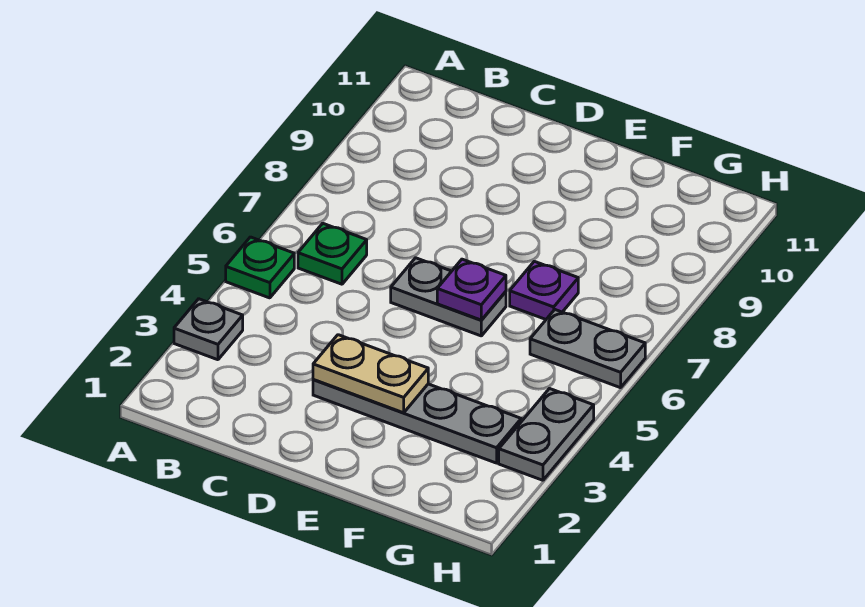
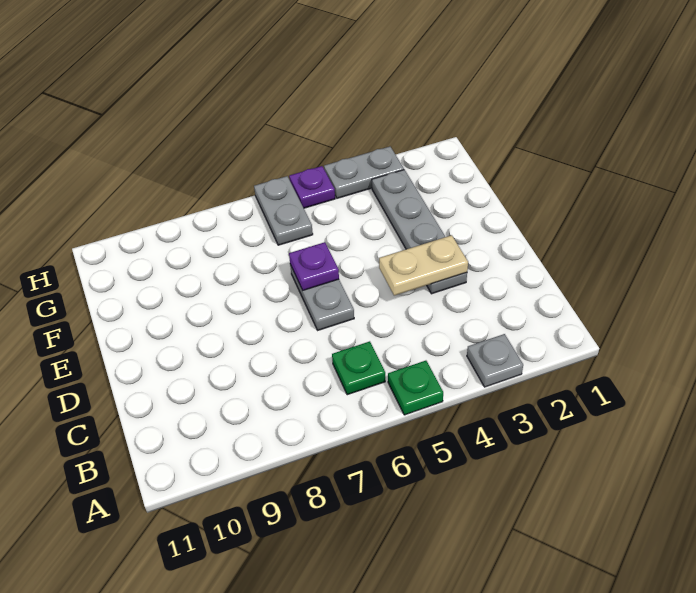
tan plate D3:E3 level 2 -> tan plate D3:D4 level 2
purple plate F7 level 1 -> purple plate H5 level 1

